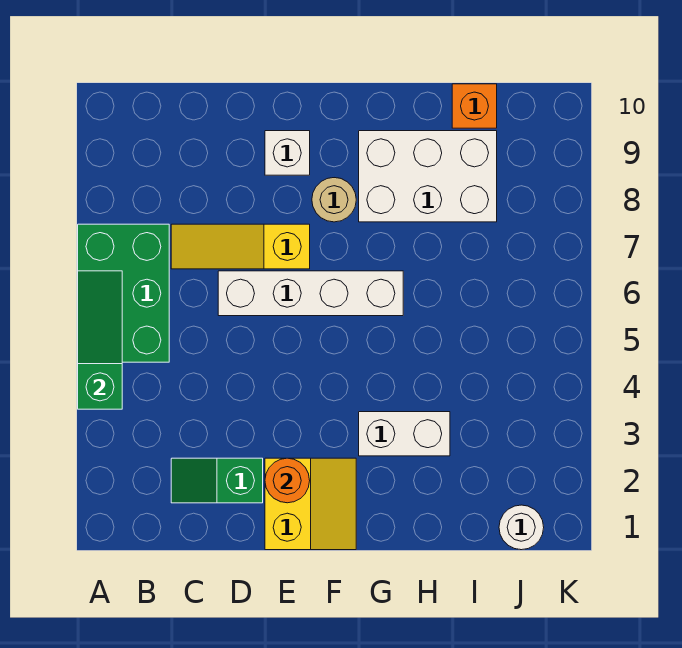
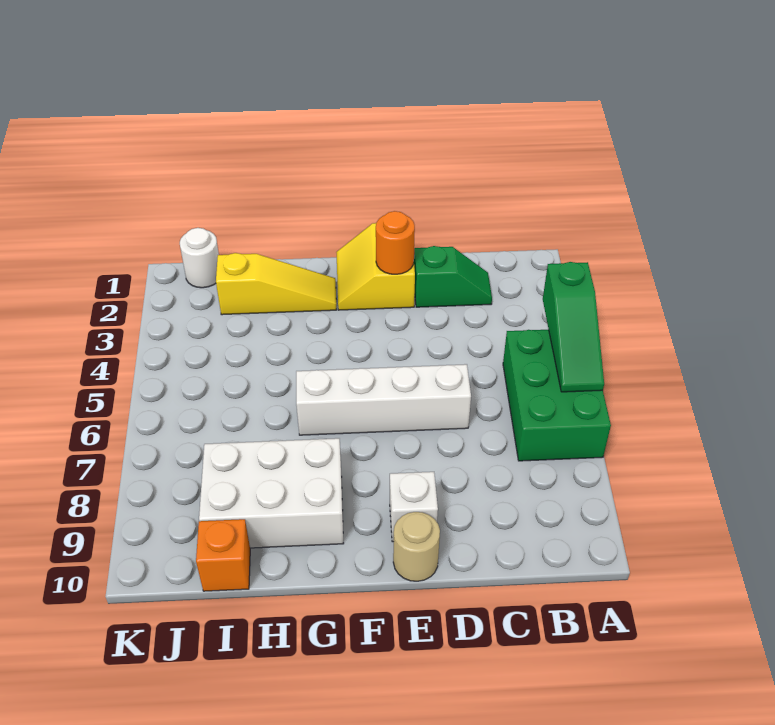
yellow slope C7:E7 level 1 top E -> yellow slope G2:I2 level 1 top I
tan round brick F8 level 1 -> tan round brick E10 level 1
white brick G3:H3 level 1 -> none

